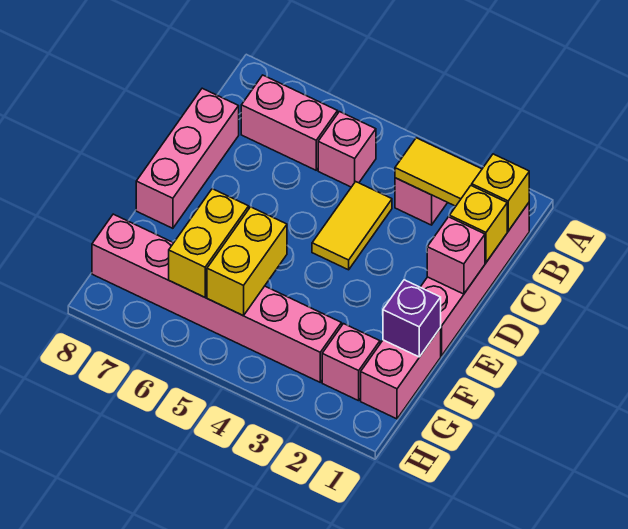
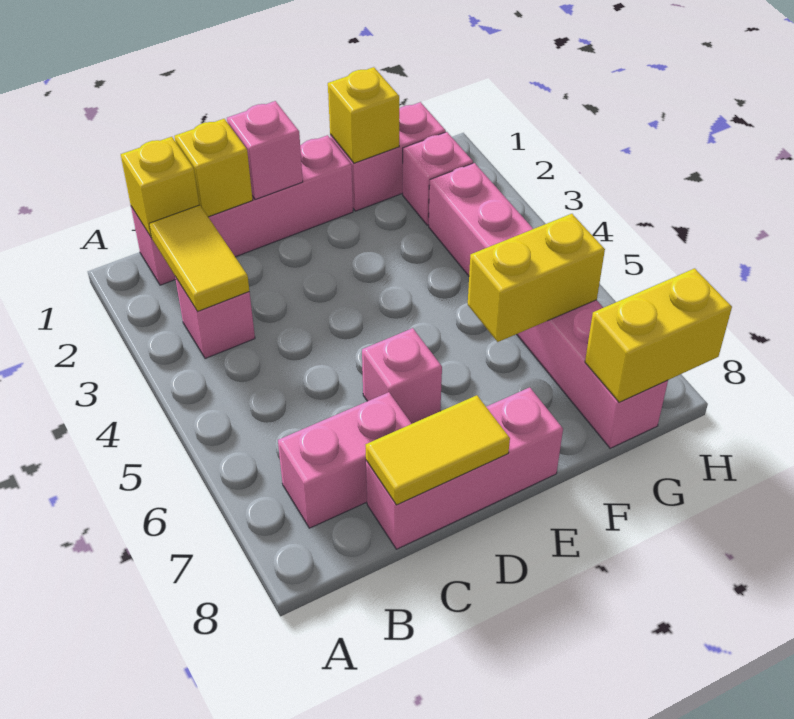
pink brick B5 level 1 -> pink brick D6 level 1
pink brick B6:B7 level 1 -> pink brick B7:C7 level 1
yellow tile C4:D4 level 1 -> yellow tile C8:D8 level 2
purple brick F1 level 2 -> yellow brick F1 level 2
yellow brick F5:G5 level 2 -> yellow brick G8:H8 level 2

